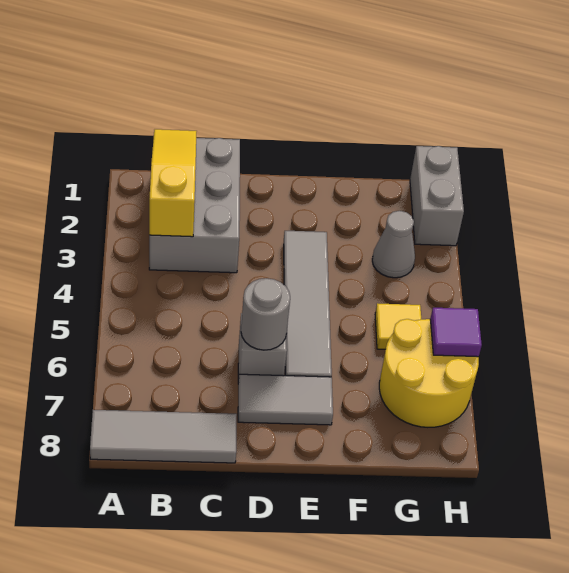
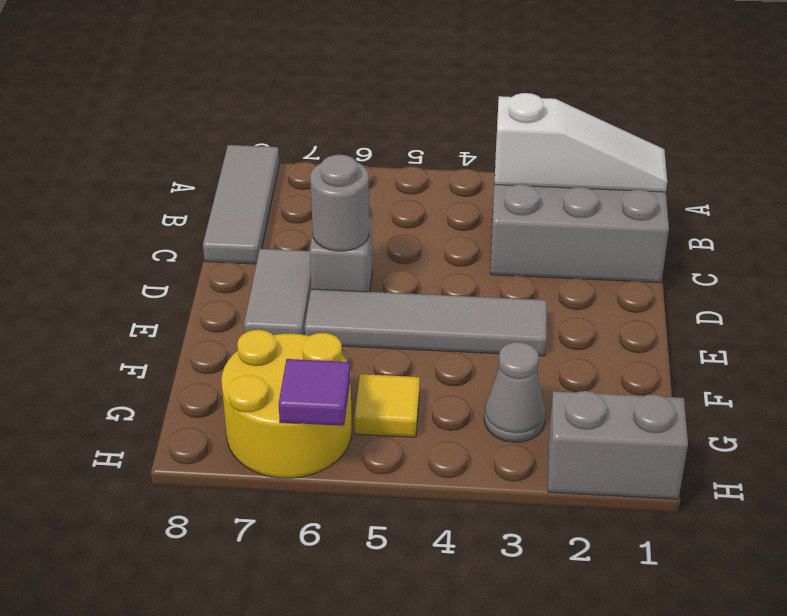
yellow slope B1:B3 level 2 top 3 -> white slope B1:B3 level 2 top 3

